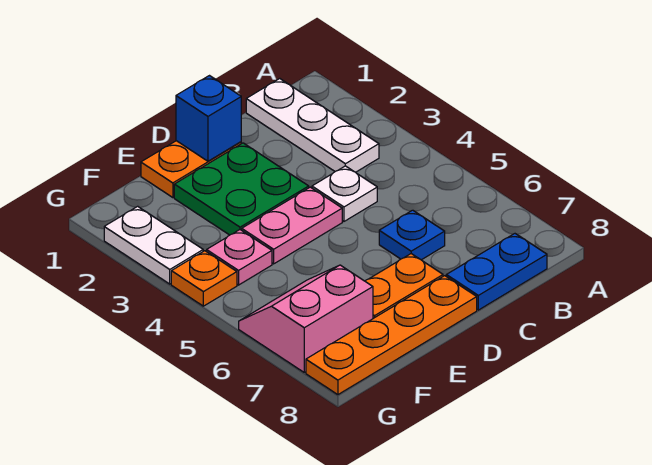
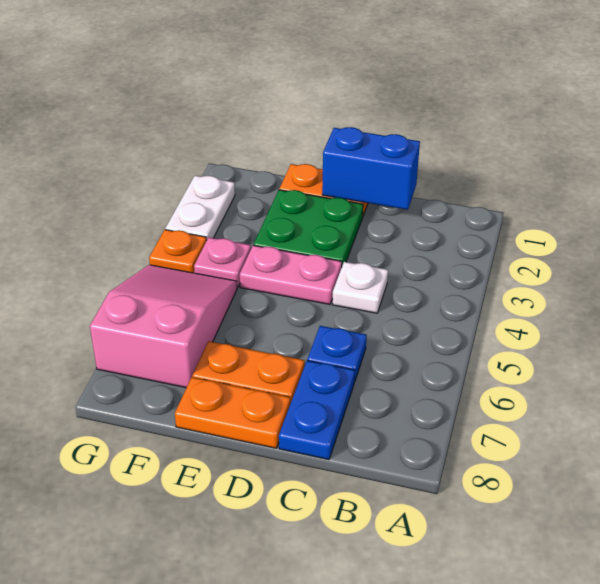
white plate B1:B3 level 1 -> none
blue plate B8:C8 level 1 -> blue plate C7:C8 level 1
blue brick D1 level 2 -> blue brick C1:D1 level 2
orange plate D8:G8 level 1 -> orange plate D8:E8 level 1
pink slope F6:G7 level 1 top 7 -> pink slope F5:G7 level 1 top 7

